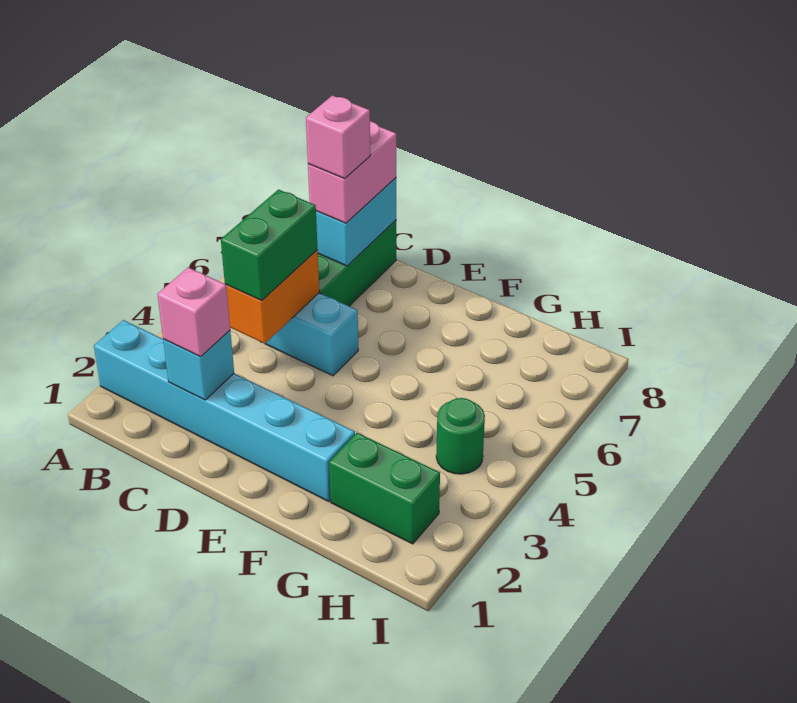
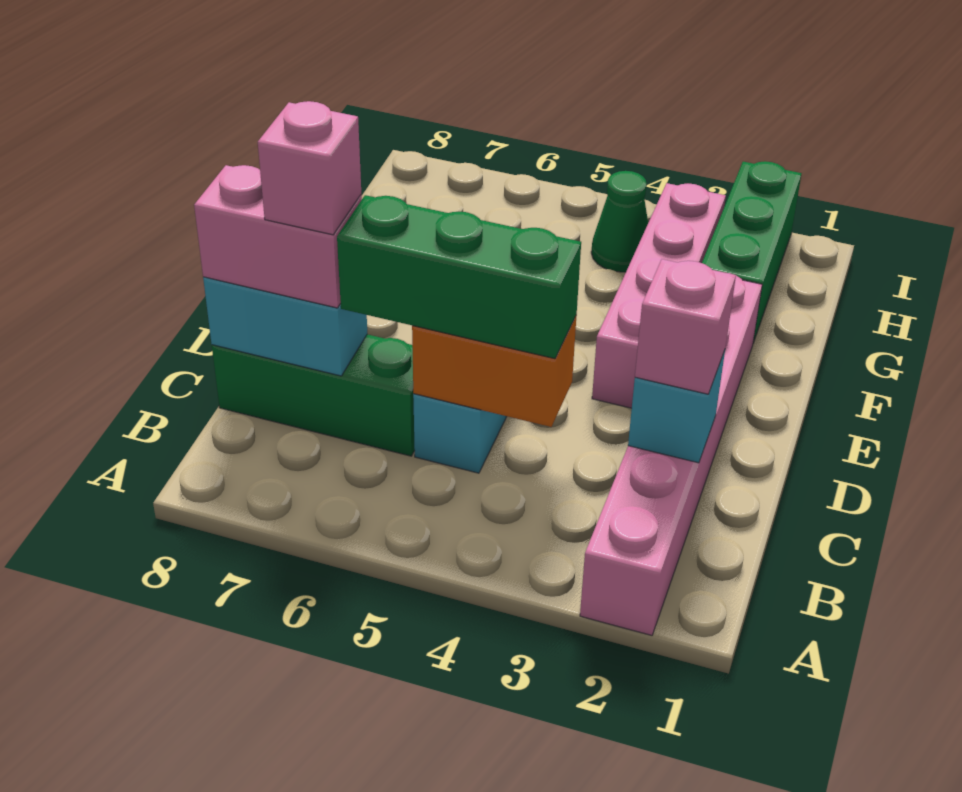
cyan brick A2:F2 level 1 -> pink brick A2:F2 level 1
green brick C4:C5 level 3 -> green brick C4:C6 level 3
none -> pink brick E3:H3 level 1
green brick G2:H2 level 1 -> green brick G2:I2 level 1
green round brick H4 level 1 -> green cone H4 level 1

